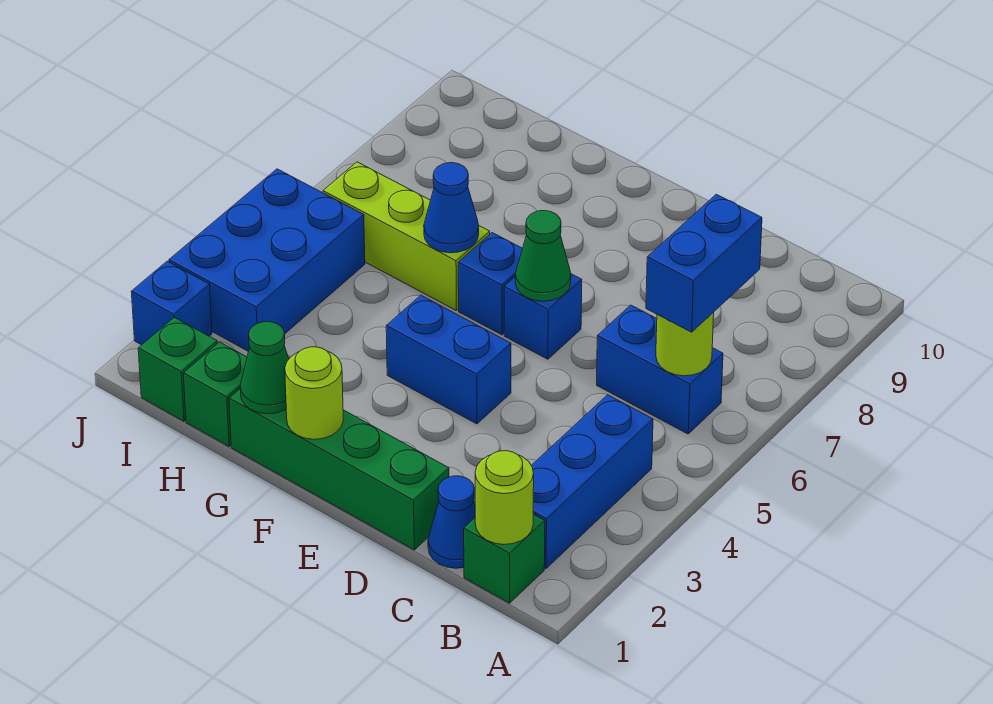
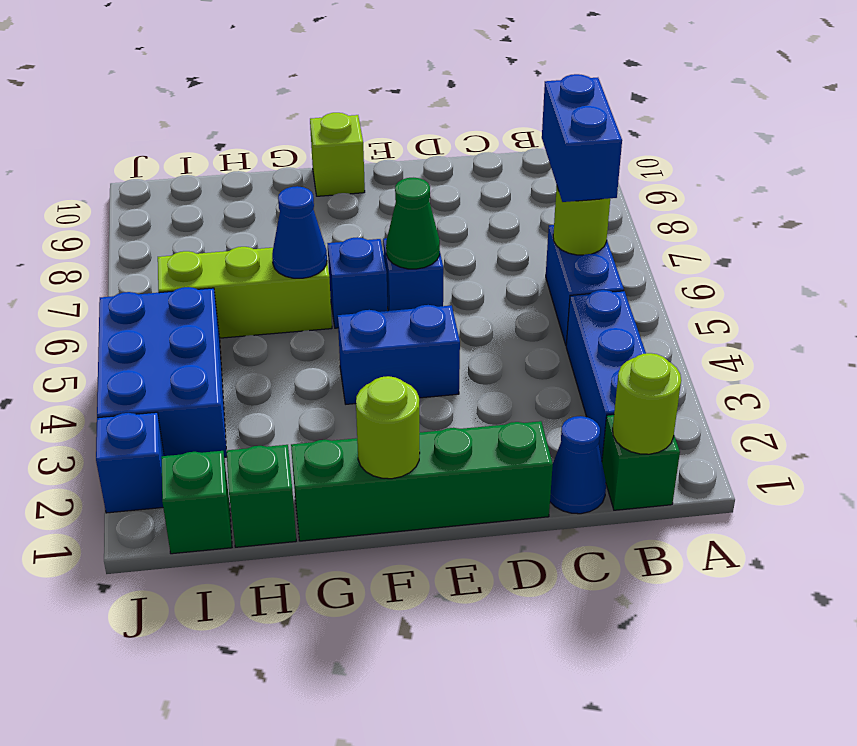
blue brick B6:C6 level 1 -> blue brick B5:B6 level 1
none -> lime brick F10 level 1
green cone G1 level 2 -> none

